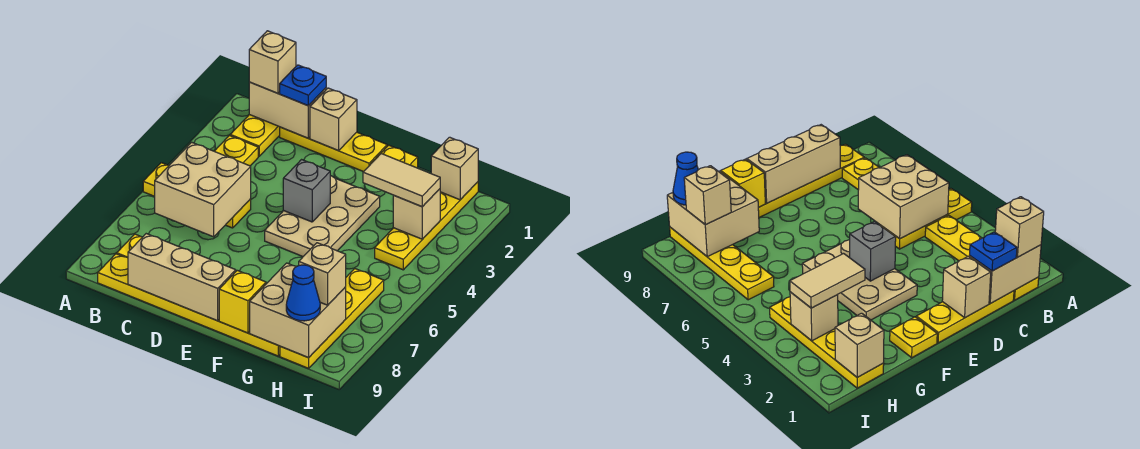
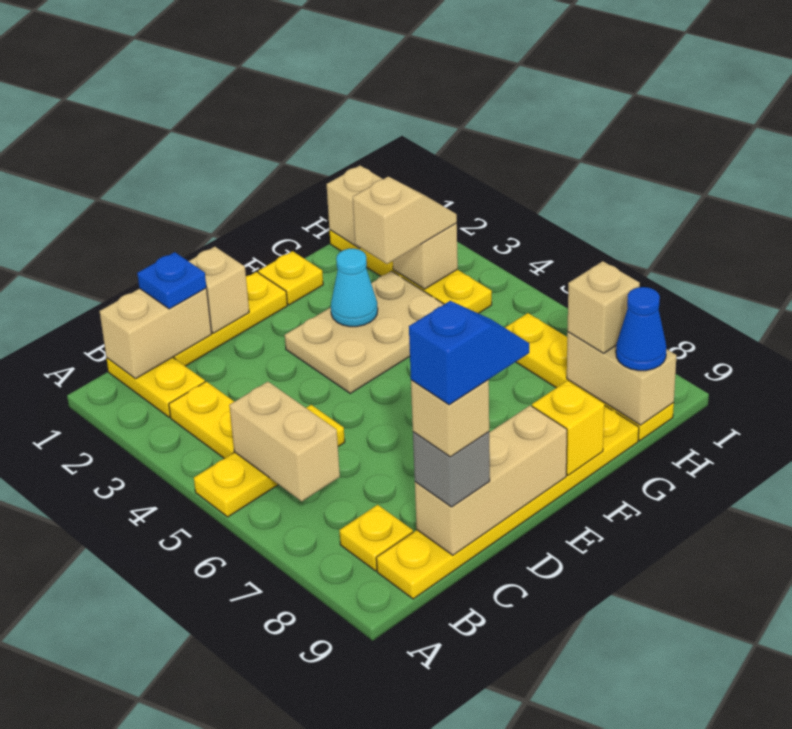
tan brick B1 level 3 -> tan brick C9 level 4
tan brick B5:C6 level 2 -> tan brick B5:B6 level 2
none -> blue slope C9:D9 level 5 top C
tan plate E3:F5 level 1 -> tan plate E3:G4 level 1
grey brick E4 level 2 -> grey brick C9 level 3
none -> cyan cone F3 level 2
tan tile G3:H3 level 3 -> tan slope G3:H3 level 3 top G
tan brick G8:H9 level 2 -> tan brick H8:H9 level 2

